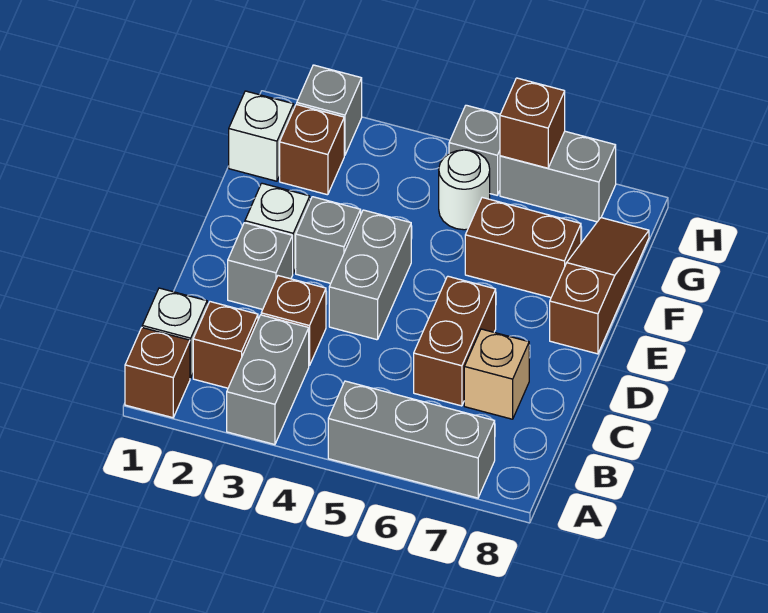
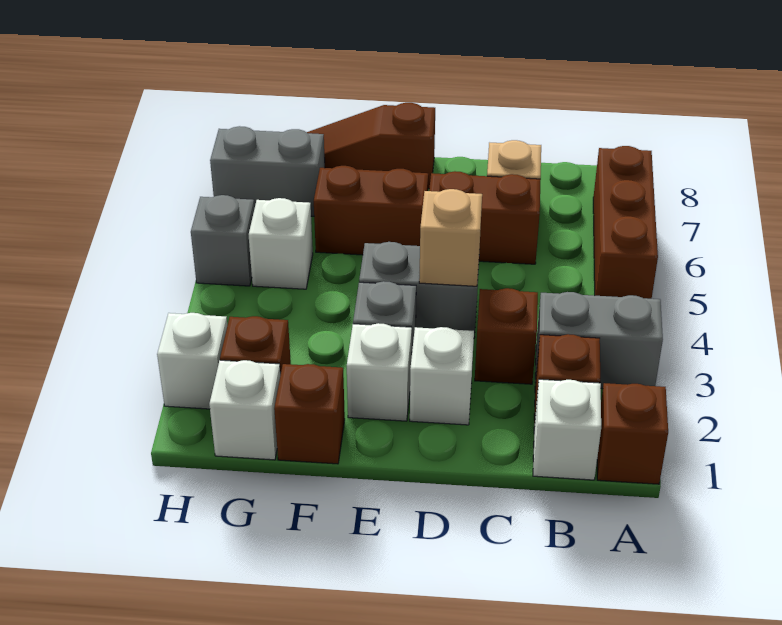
grey brick A5:A7 level 1 -> brown brick A5:A7 level 1
grey brick D2 level 1 -> white brick D2 level 1
none -> tan brick D4 level 2
brown brick F6:F7 level 1 -> brown brick E6:F6 level 1
white round brick G5 level 1 -> white brick G5 level 1
grey brick H2 level 1 -> white brick H2 level 1
grey brick H6:H7 level 1 -> grey brick G7:H7 level 1
brown brick H6 level 2 -> brown brick F1 level 1

